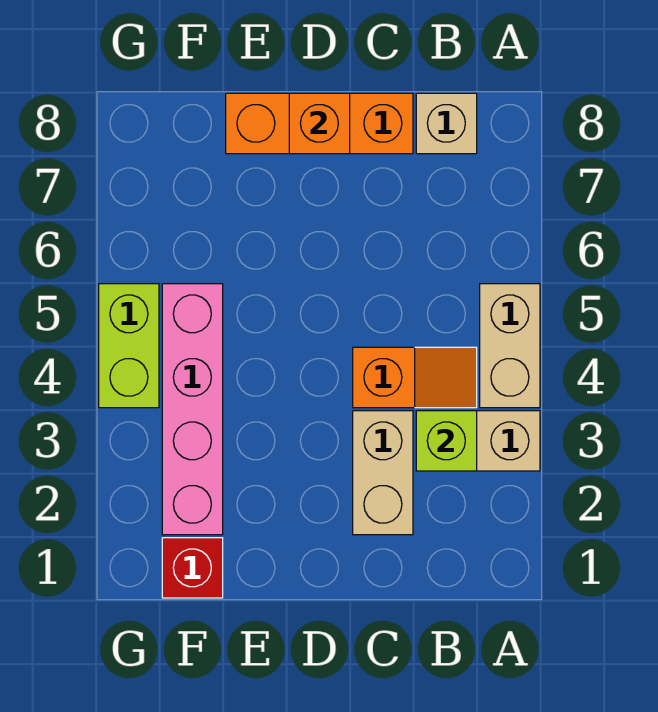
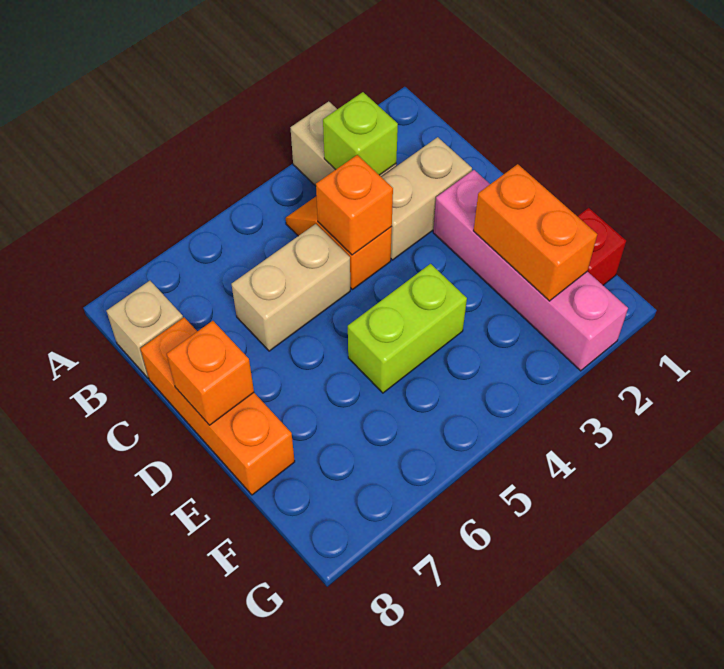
tan brick A4:A5 level 1 -> tan brick C5:C6 level 1
none -> orange brick C4 level 2
none -> orange brick E2:F2 level 2
pink brick F2:F5 level 1 -> pink brick D2:G2 level 1
lime brick G4:G5 level 1 -> lime brick E4:E5 level 1

